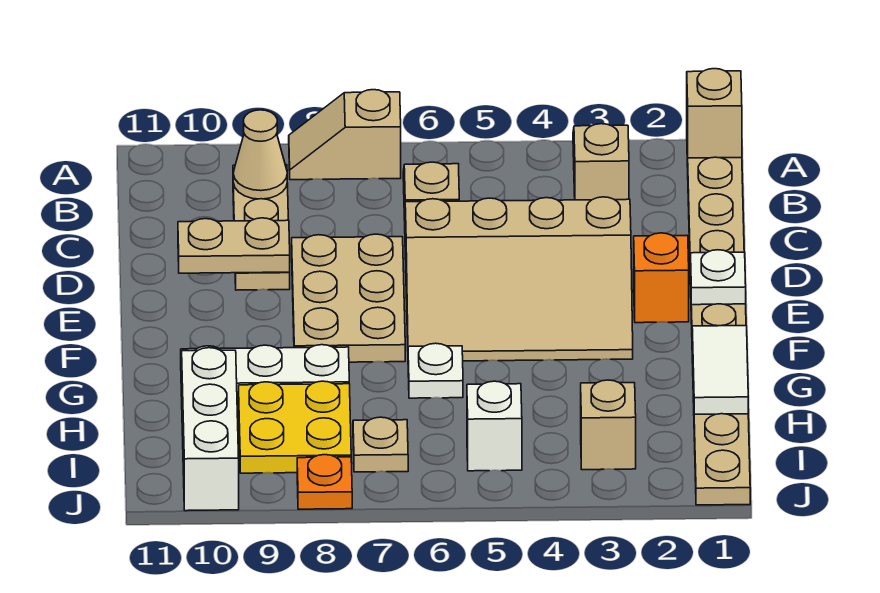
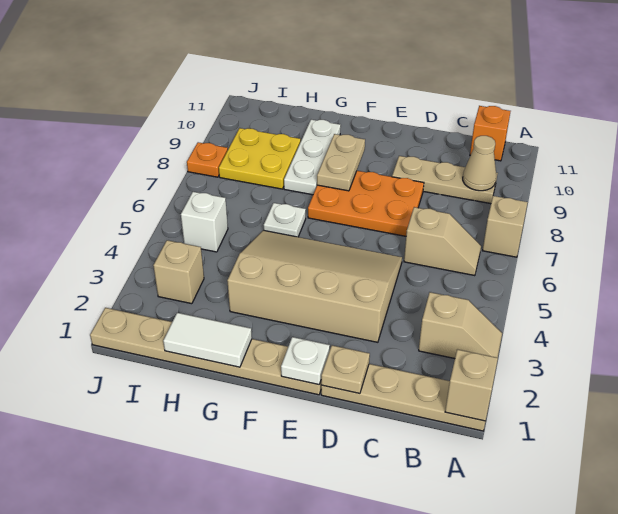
tan slope D3:F6 level 1 top D -> tan slope D3:G5 level 1 top 3
tan plate D7:F8 level 1 -> orange plate D7:F8 level 1
tan plate D9:D10 level 2 -> tan plate F8:F9 level 2
orange brick E2 level 1 -> orange brick B11 level 1
white brick H10:J10 level 1 -> none
tan plate I7 level 1 -> tan plate D1 level 2

